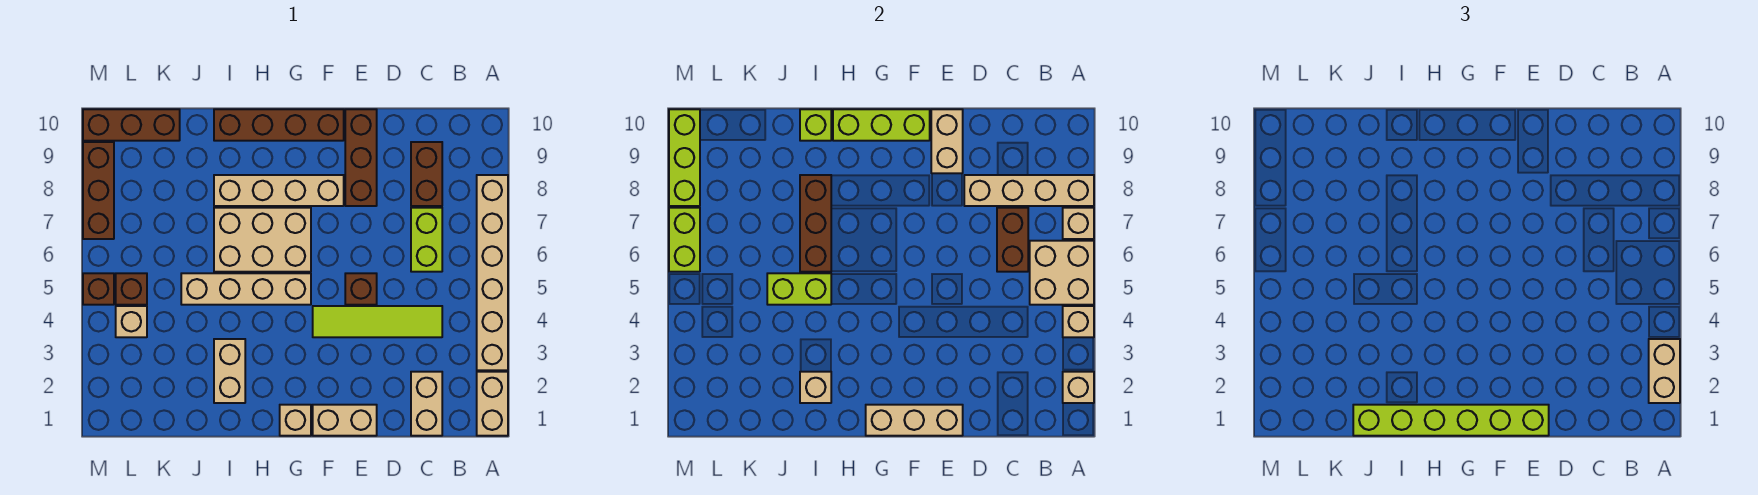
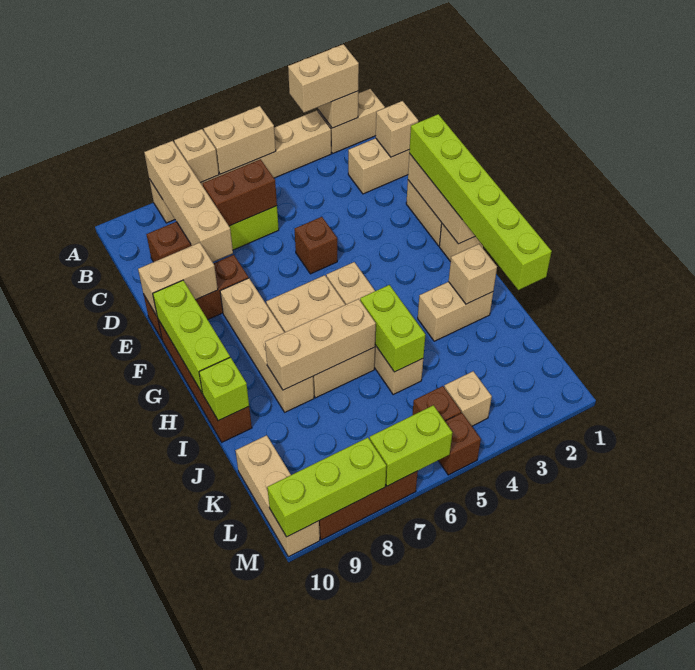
tan brick A4 level 2 -> tan brick C1 level 2
tan brick A5:B6 level 2 -> tan brick A5:A6 level 2
lime tile C4:F4 level 1 -> none
brown brick I6:I8 level 2 -> tan brick I6:I8 level 2
brown brick K10:M10 level 1 -> tan brick K10:M10 level 1

